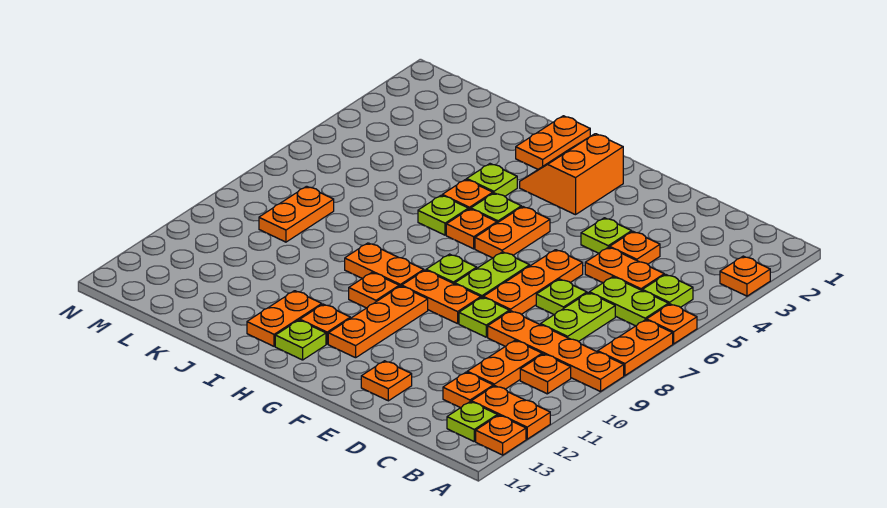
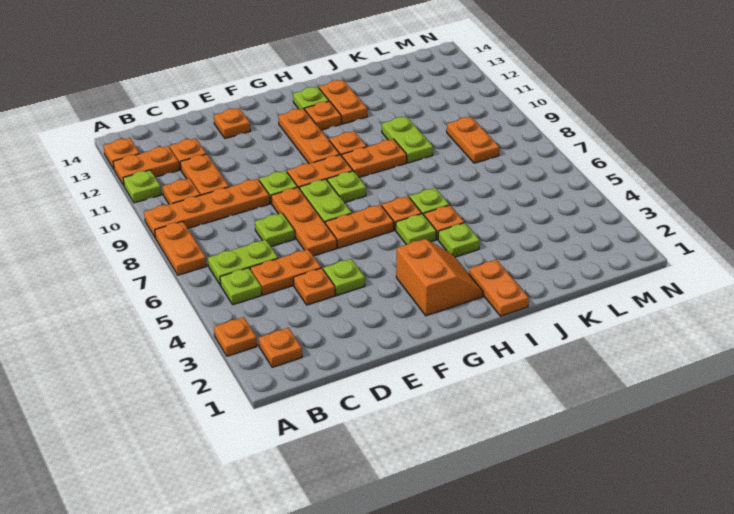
orange plate A6 level 1 -> orange plate B2 level 1
lime plate B13 level 1 -> lime plate A11 level 1
lime plate C7:C8 level 1 -> lime plate J9:J10 level 1
orange plate G5:G6 level 1 -> orange plate F6:G6 level 1

